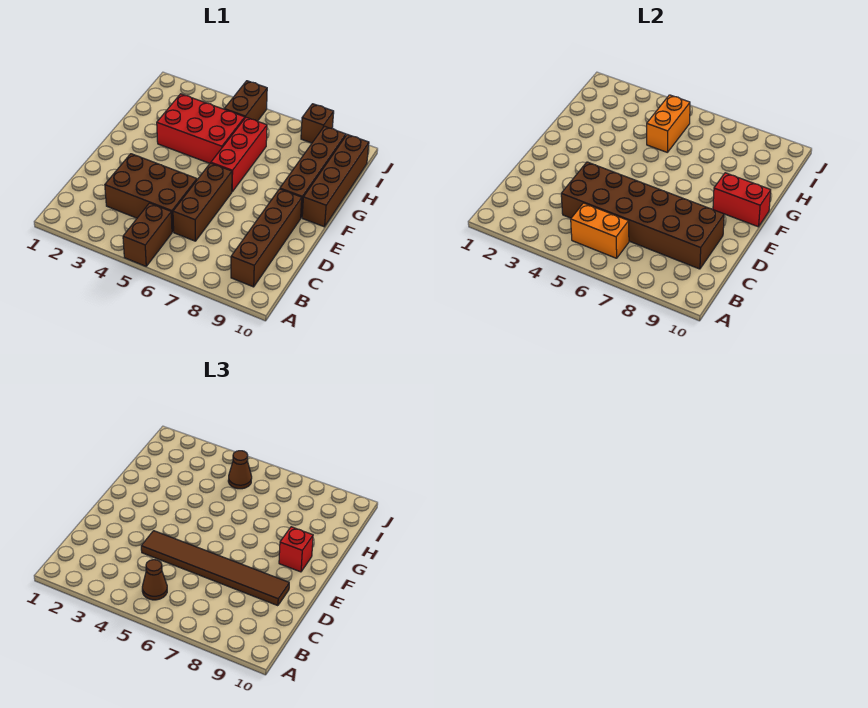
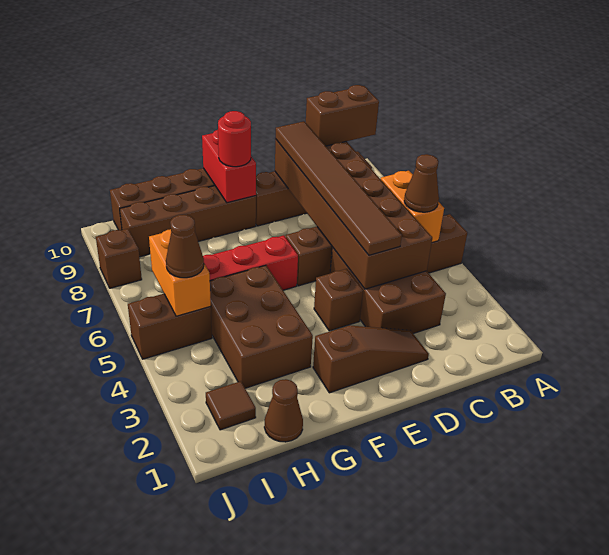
none -> brown brick B9:C9 level 3
none -> brown slope D2:F2 level 1 top F
none -> brown brick E4 level 1
red brick F9 level 3 -> red round brick F9 level 3
red brick G3:H5 level 1 -> brown brick G3:H5 level 1
none -> brown cone H1 level 1
orange brick H5:I5 level 2 -> orange brick I5:I6 level 2
none -> brown tile I2 level 1

